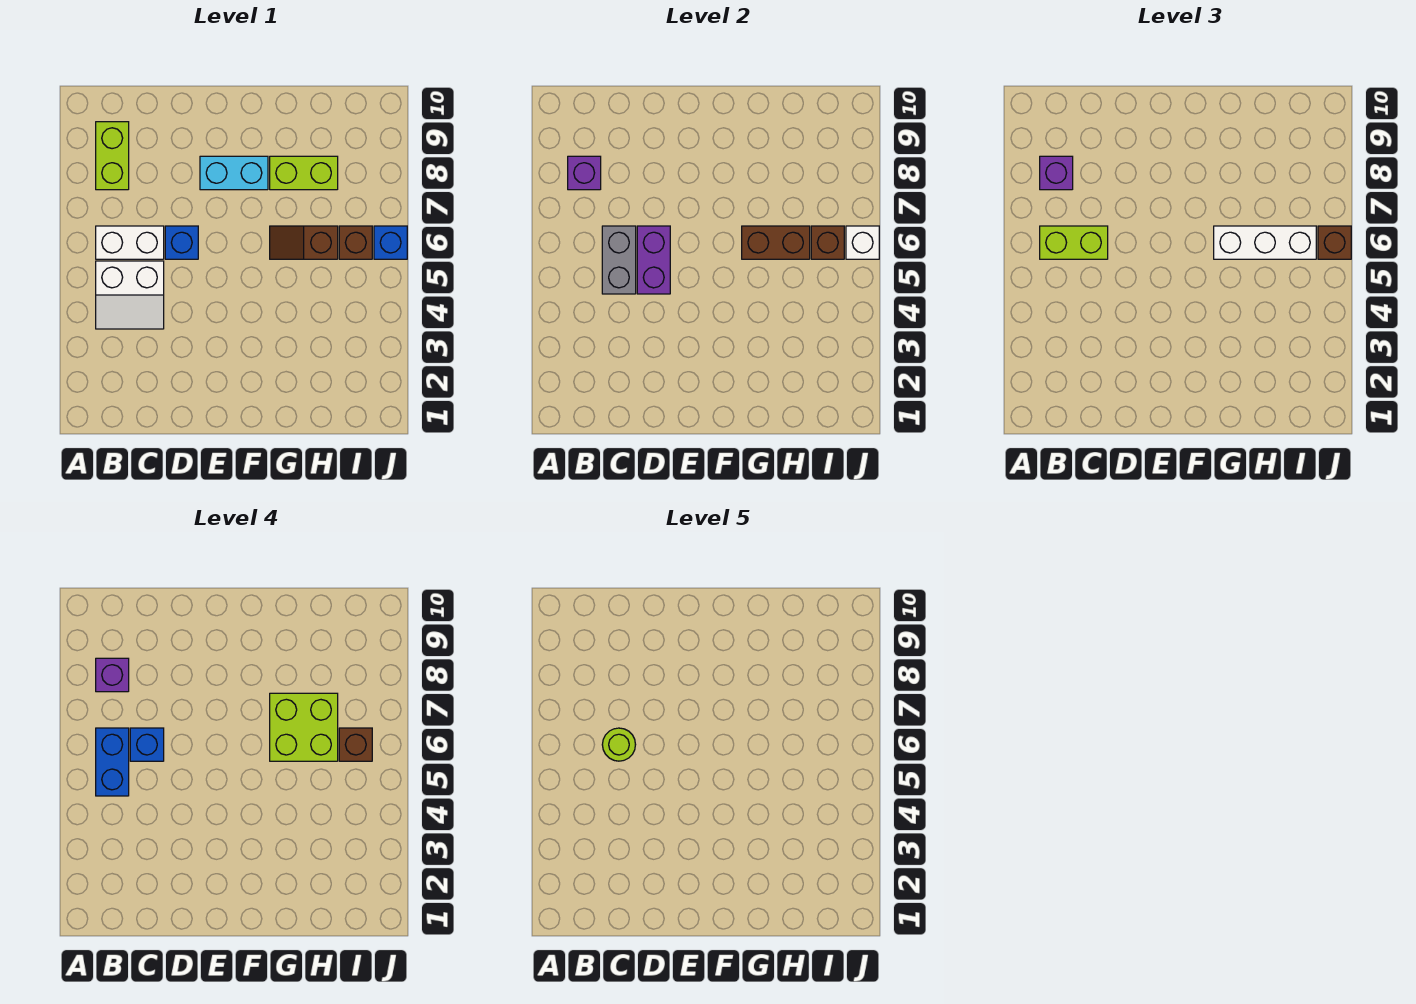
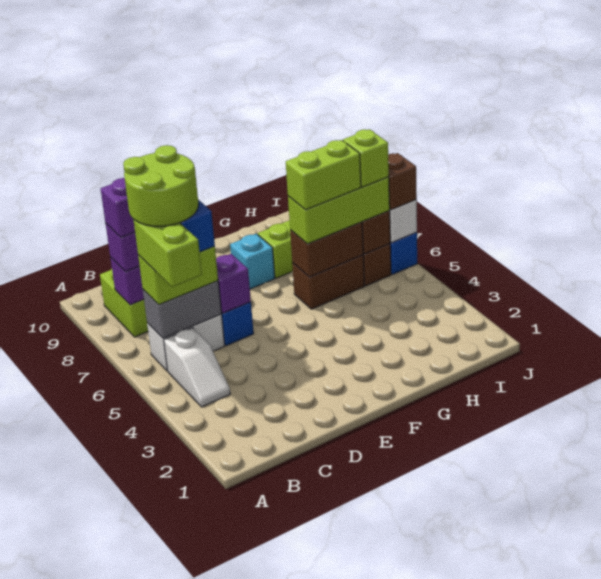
white slope B4:C5 level 1 top 5 -> white slope B4:B5 level 1 top 5
blue brick B5:B6 level 4 -> lime brick B5:B6 level 4
grey brick C5:C6 level 2 -> grey brick B6:C6 level 2
lime round brick C6 level 5 -> lime round brick B6:C7 level 5
purple brick D5:D6 level 2 -> purple brick D6 level 2
cyan brick E8:F8 level 1 -> cyan brick F8 level 1
brown slope G6:H6 level 1 top H -> brown brick G6:H6 level 1
white brick G6:I6 level 3 -> lime brick G6:I6 level 3
lime brick G6:H7 level 4 -> lime brick G6:H6 level 4
brown brick I6 level 4 -> lime brick I6 level 4

